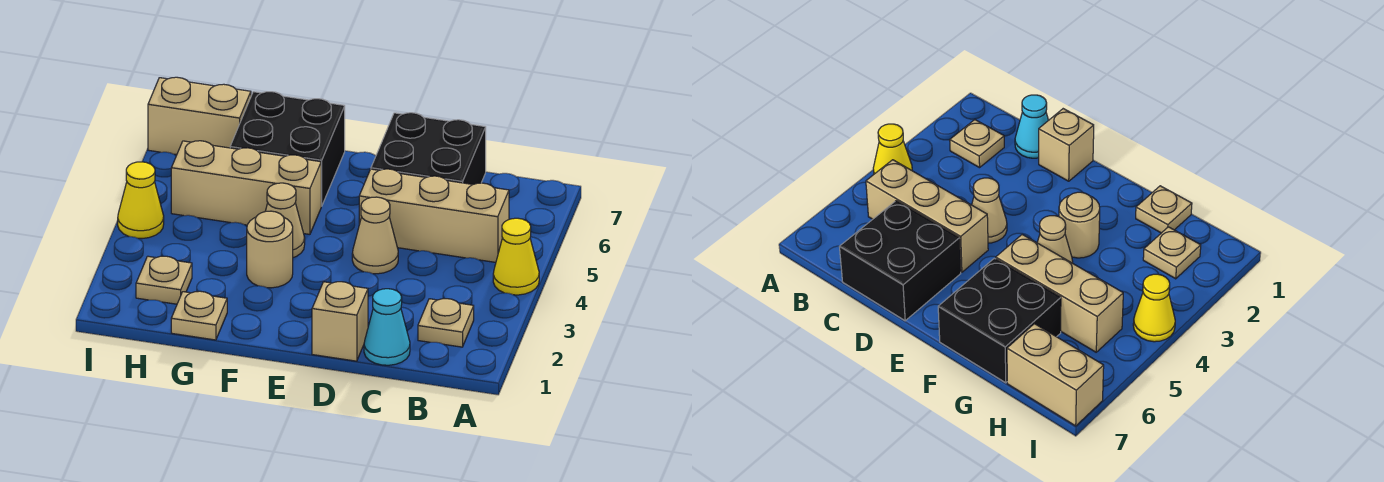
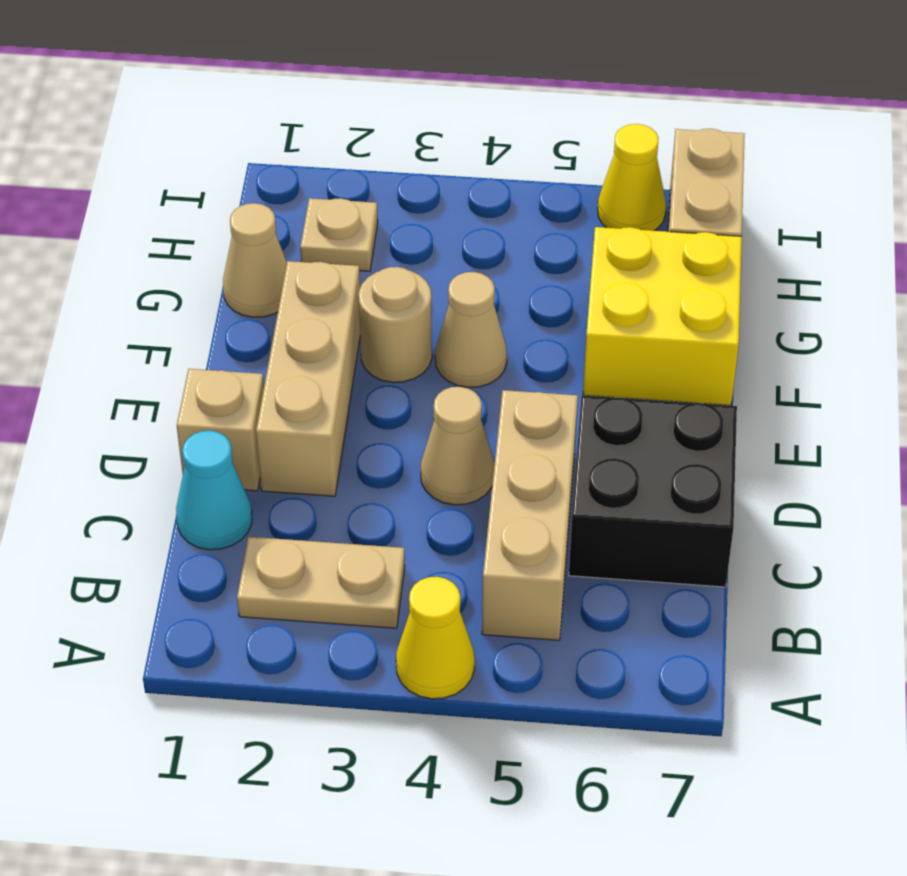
tan plate B2 level 1 -> tan plate B2:B3 level 1
tan brick F5:H5 level 1 -> tan brick D2:F2 level 1
black brick F6:G7 level 1 -> yellow brick F6:G7 level 1
tan plate G1 level 1 -> tan cone G1 level 1
yellow cone I4 level 1 -> yellow cone I6 level 1

